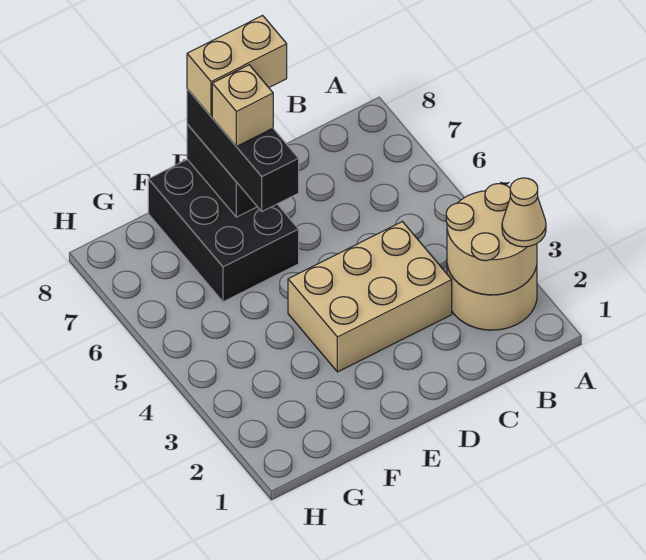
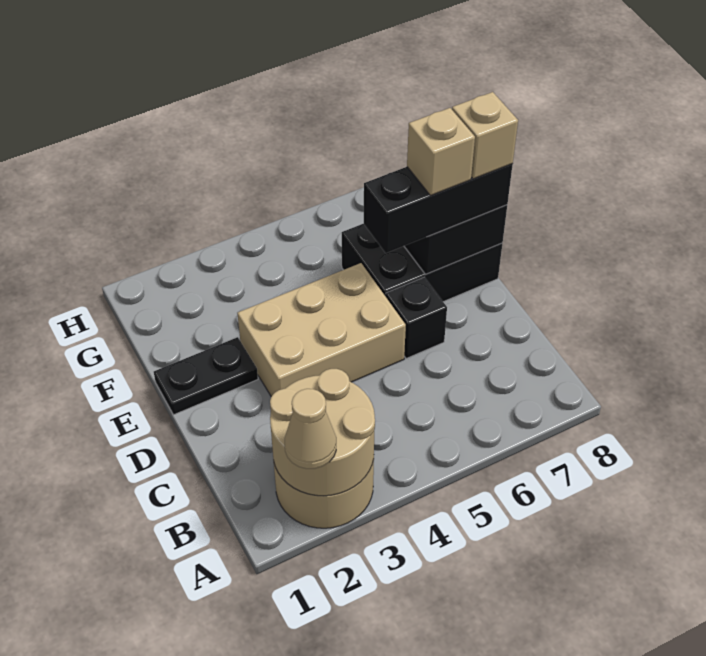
tan brick C3:E4 level 1 -> tan brick D3:E5 level 1
none -> black brick D6 level 1
tan brick D8:E8 level 4 -> tan brick E8 level 4
none -> black plate E1:E2 level 1

